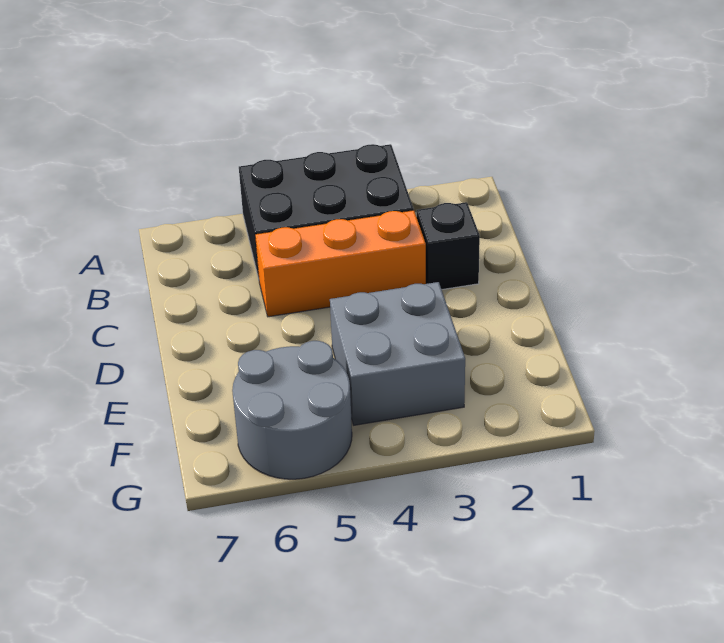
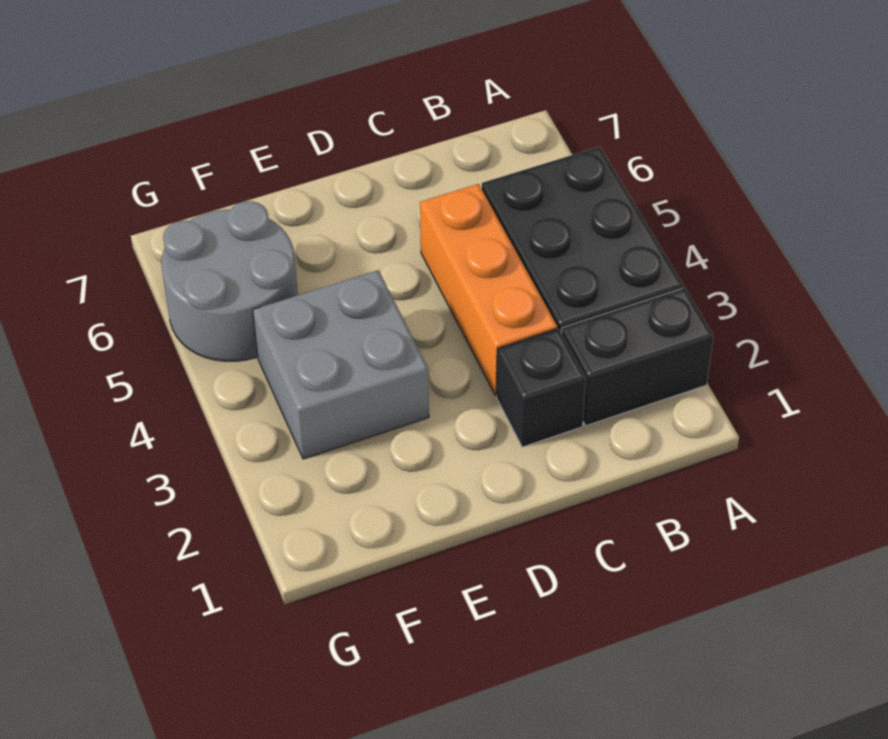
none -> black brick A2:B2 level 1

